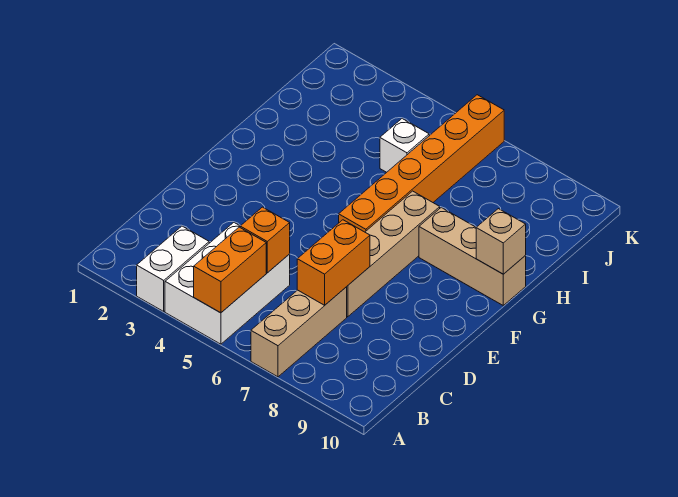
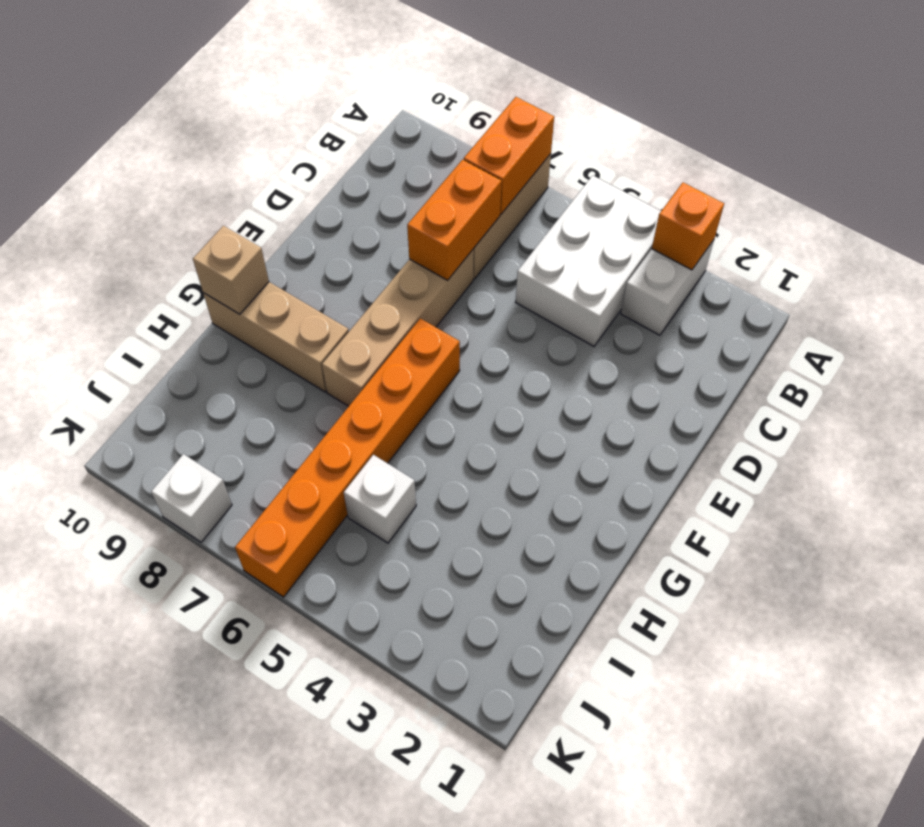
orange brick A5:B5 level 2 -> orange brick A7:B7 level 2
orange brick C5 level 2 -> orange brick A3 level 2
none -> white brick K8 level 1

